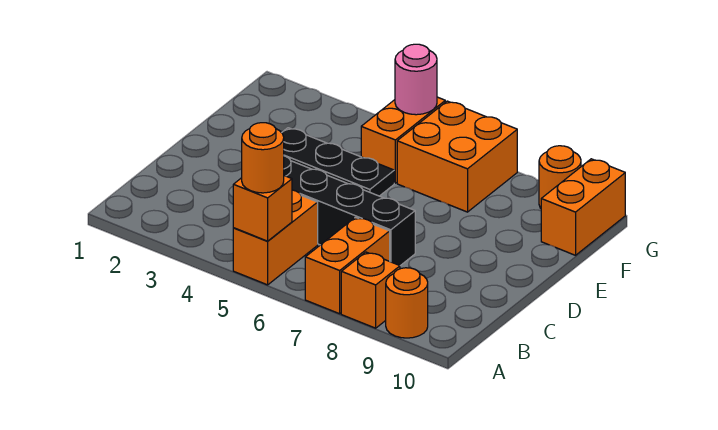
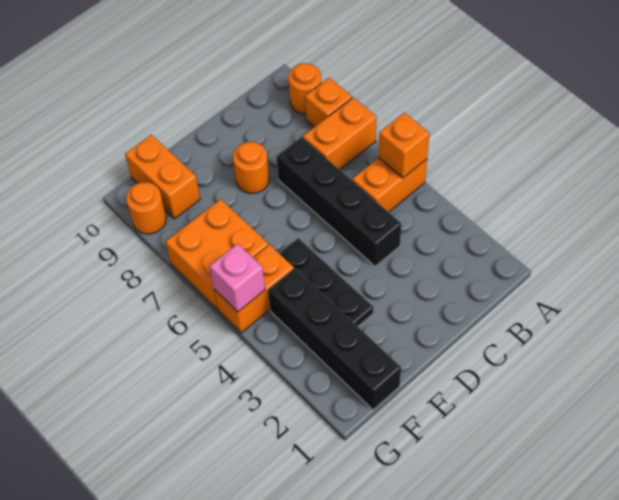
orange round brick A5 level 3 -> orange round brick D8 level 1
none -> black brick F1:F4 level 1
orange brick F10:G10 level 1 -> orange brick F9:F10 level 1
pink round brick G5 level 2 -> pink brick G5 level 2

